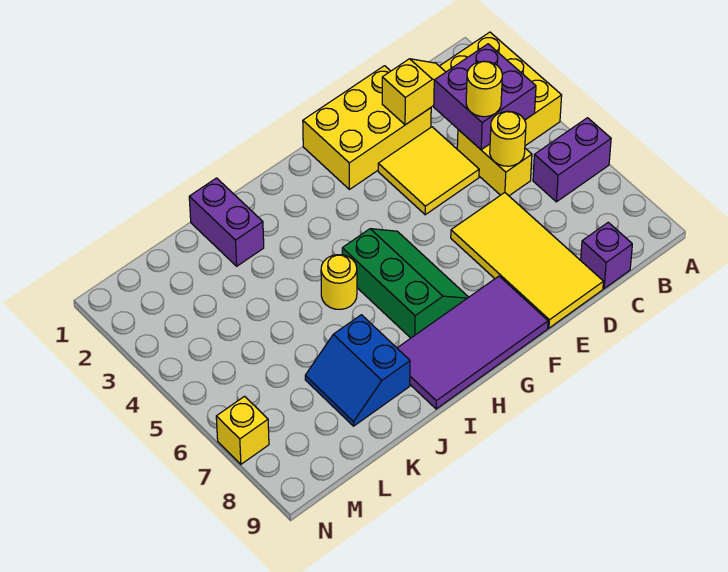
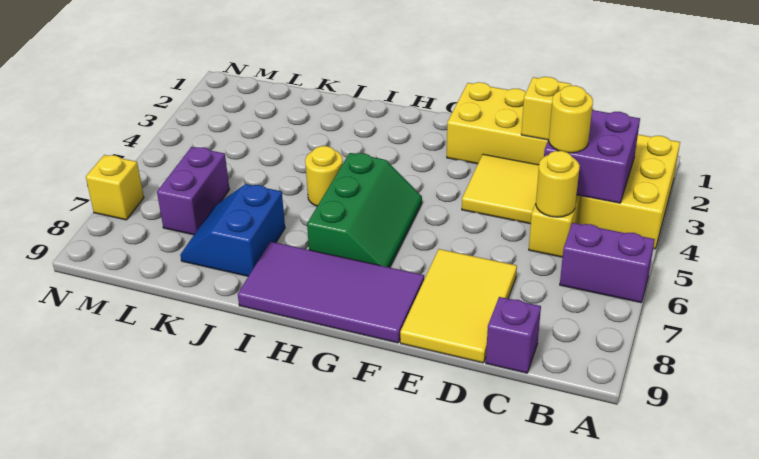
yellow tile D6:E9 level 1 -> yellow tile D7:E9 level 1
purple brick J1:J2 level 1 -> purple brick L6:L7 level 1

